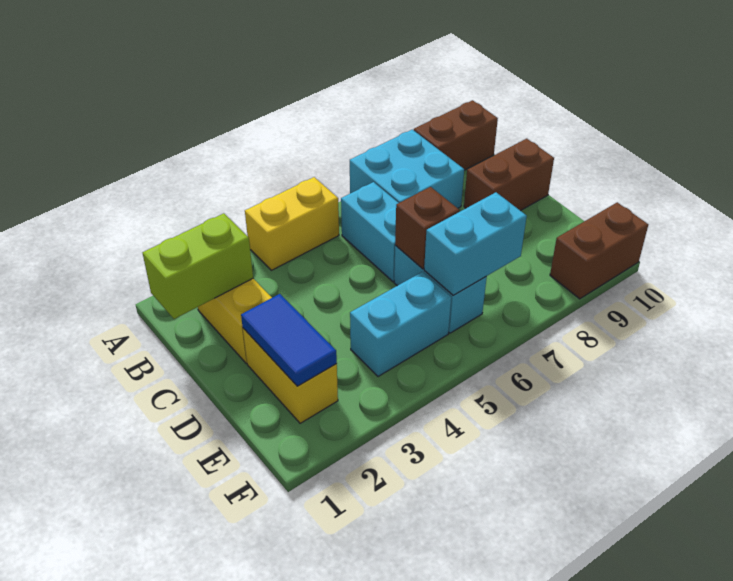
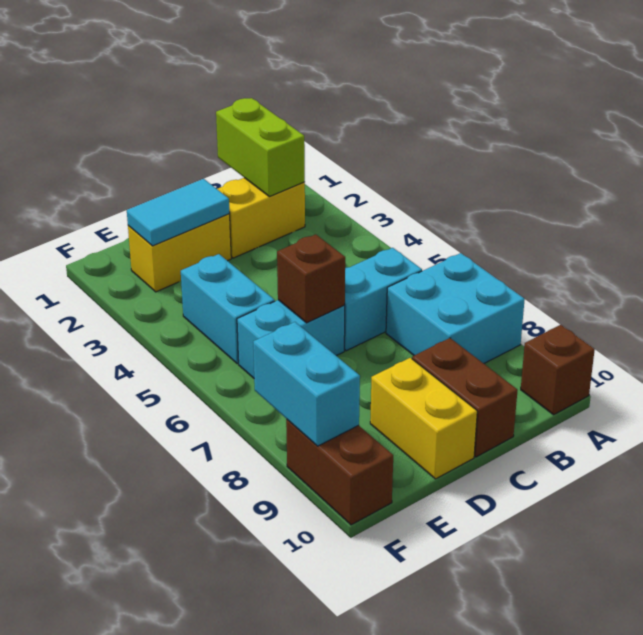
yellow brick A4:A5 level 1 -> yellow brick D9:D10 level 1
brown brick A9:A10 level 1 -> brown brick A10 level 1
blue tile D2:E2 level 2 -> cyan tile D2:E2 level 2
cyan brick E6:E7 level 2 -> cyan brick F8:F9 level 2

